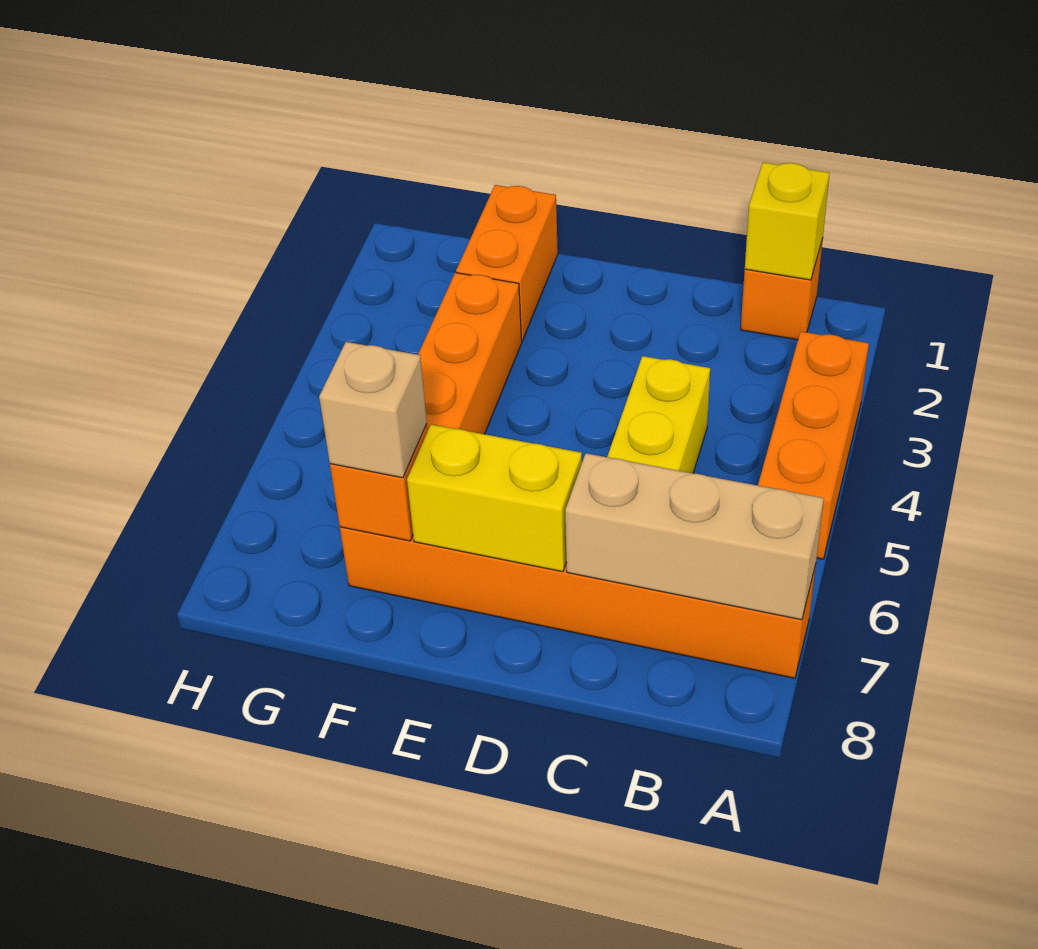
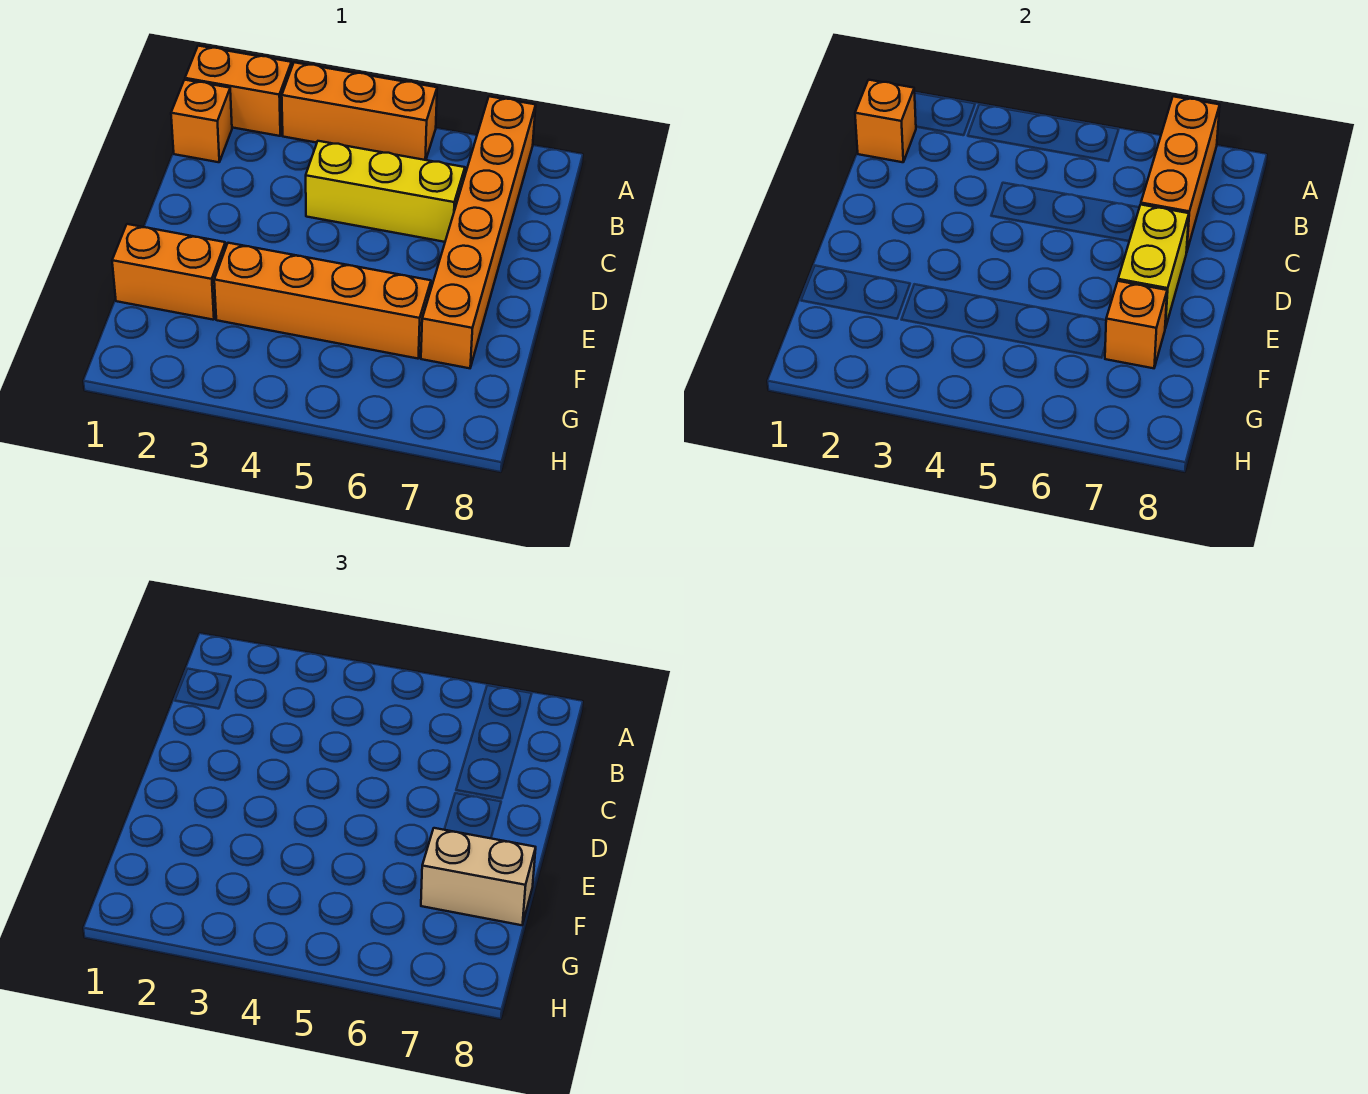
none -> orange brick A1:A2 level 1
tan brick A7:C7 level 2 -> orange brick A7:C7 level 2
yellow brick B1 level 2 -> orange brick B1 level 2
tan brick F7 level 3 -> tan brick F7:F8 level 3

